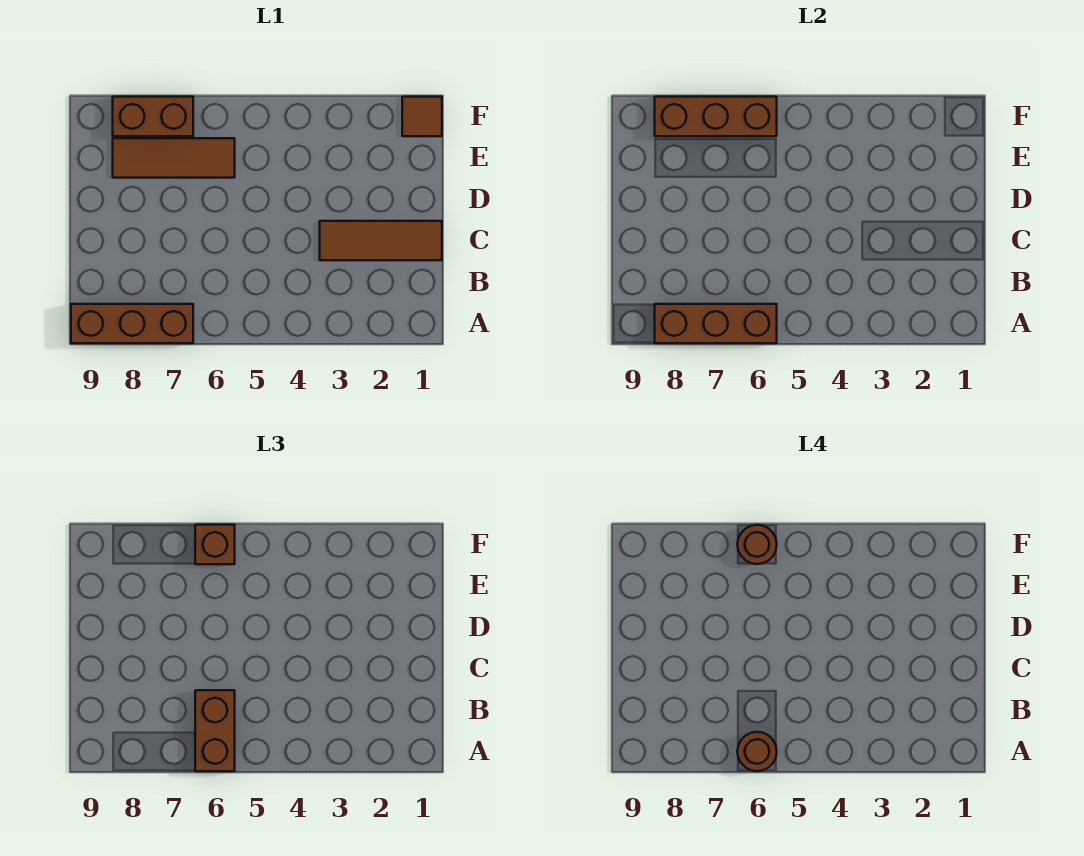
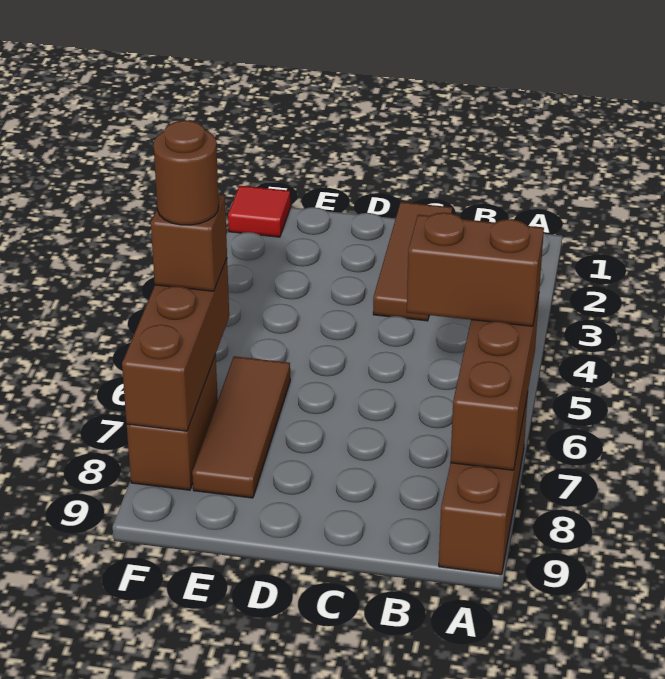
brown round brick A6 level 4 -> none
brown tile F1 level 1 -> red tile F1 level 1

